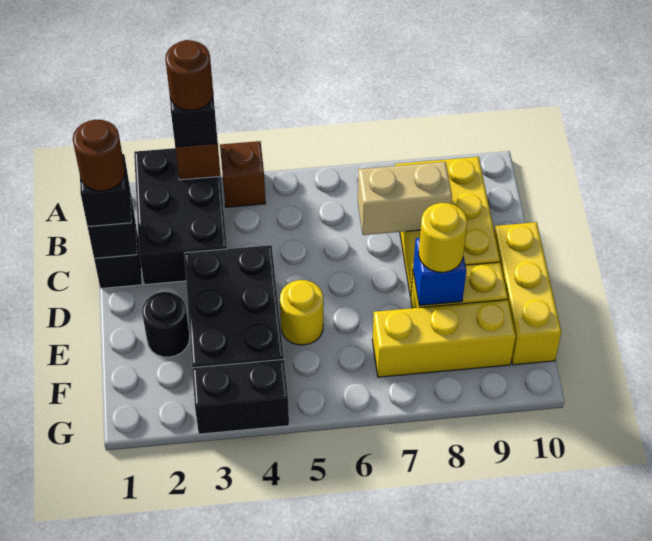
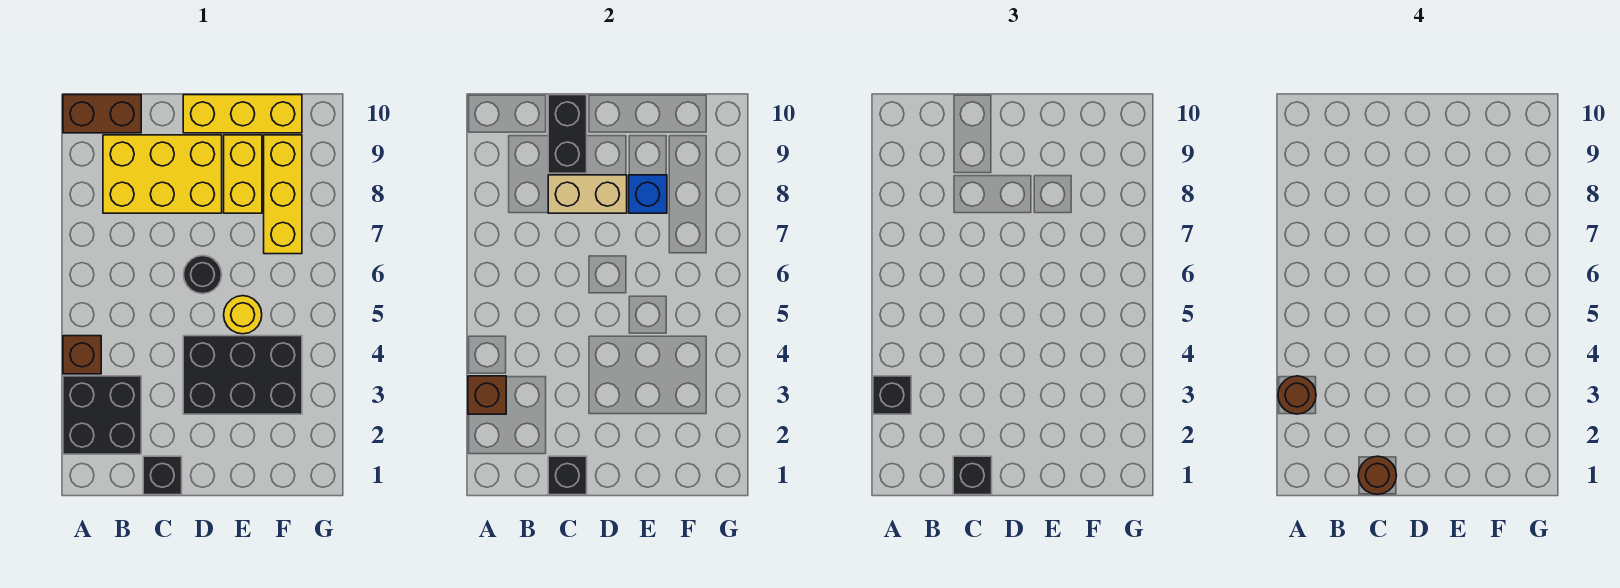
black brick A2:C3 level 1 -> black brick A2:B3 level 1
none -> brown brick A10:B10 level 1
tan brick C7:C8 level 2 -> tan brick C8:D8 level 2
black round brick E2 level 1 -> black round brick D6 level 1
yellow round brick E8 level 3 -> none
black brick G3:G4 level 1 -> black brick C9:C10 level 2

